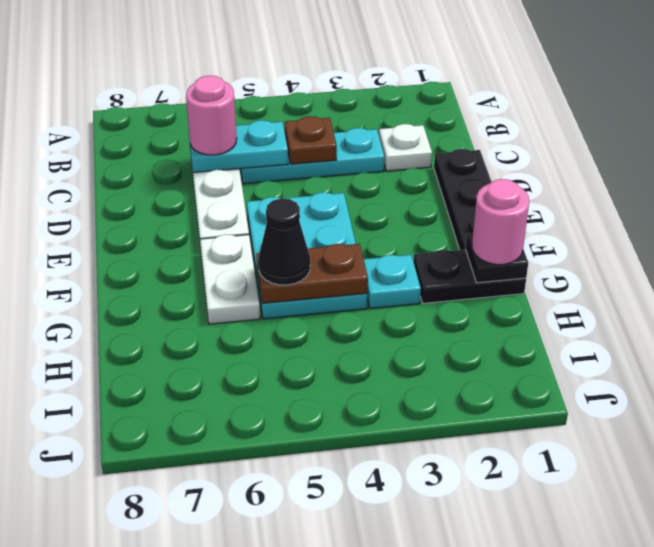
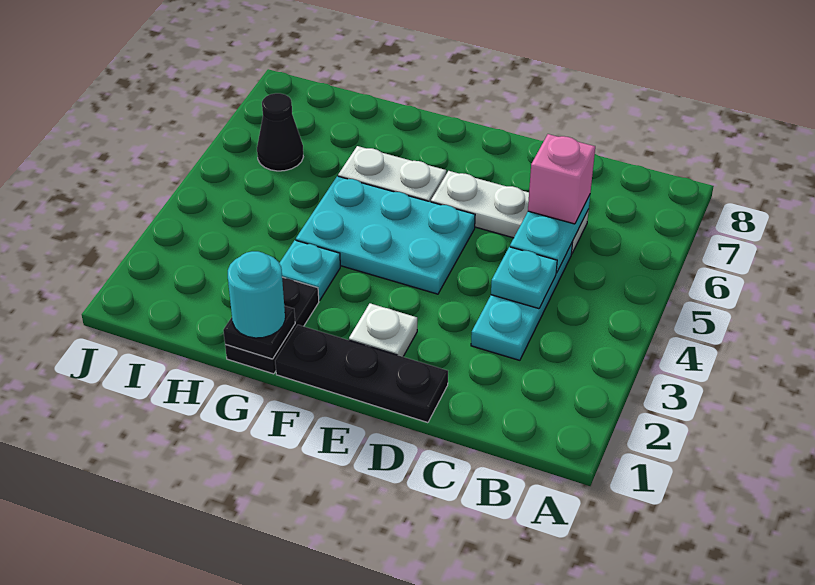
white plate C2 level 1 -> white plate E2 level 1
brown plate C4 level 2 -> cyan plate C4 level 2
pink round brick C6 level 3 -> pink brick C6 level 3
pink round brick G1 level 3 -> cyan round brick G1 level 3
brown plate G4:G5 level 2 -> none
black cone G5 level 3 -> black cone I6 level 1

